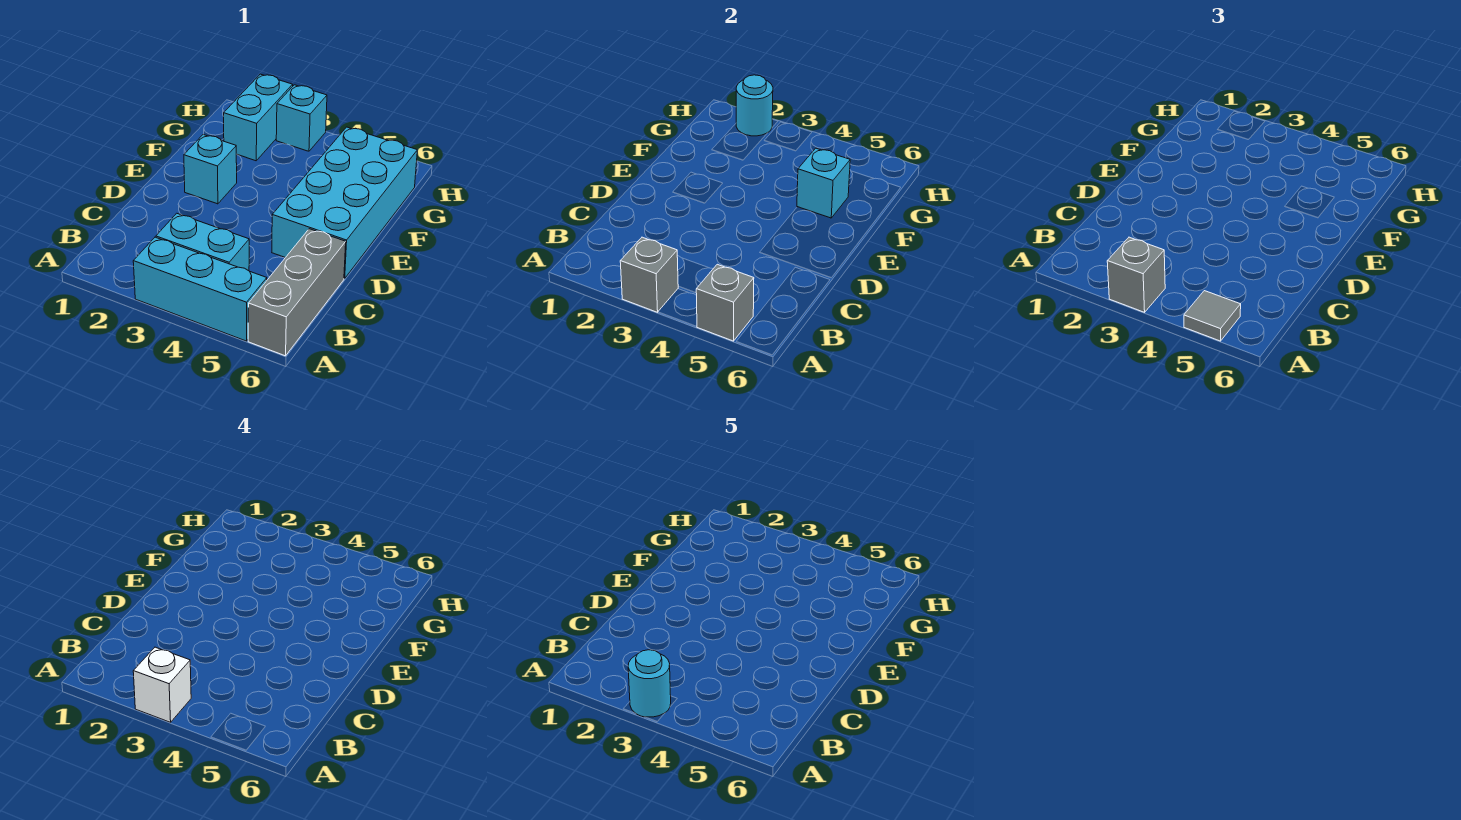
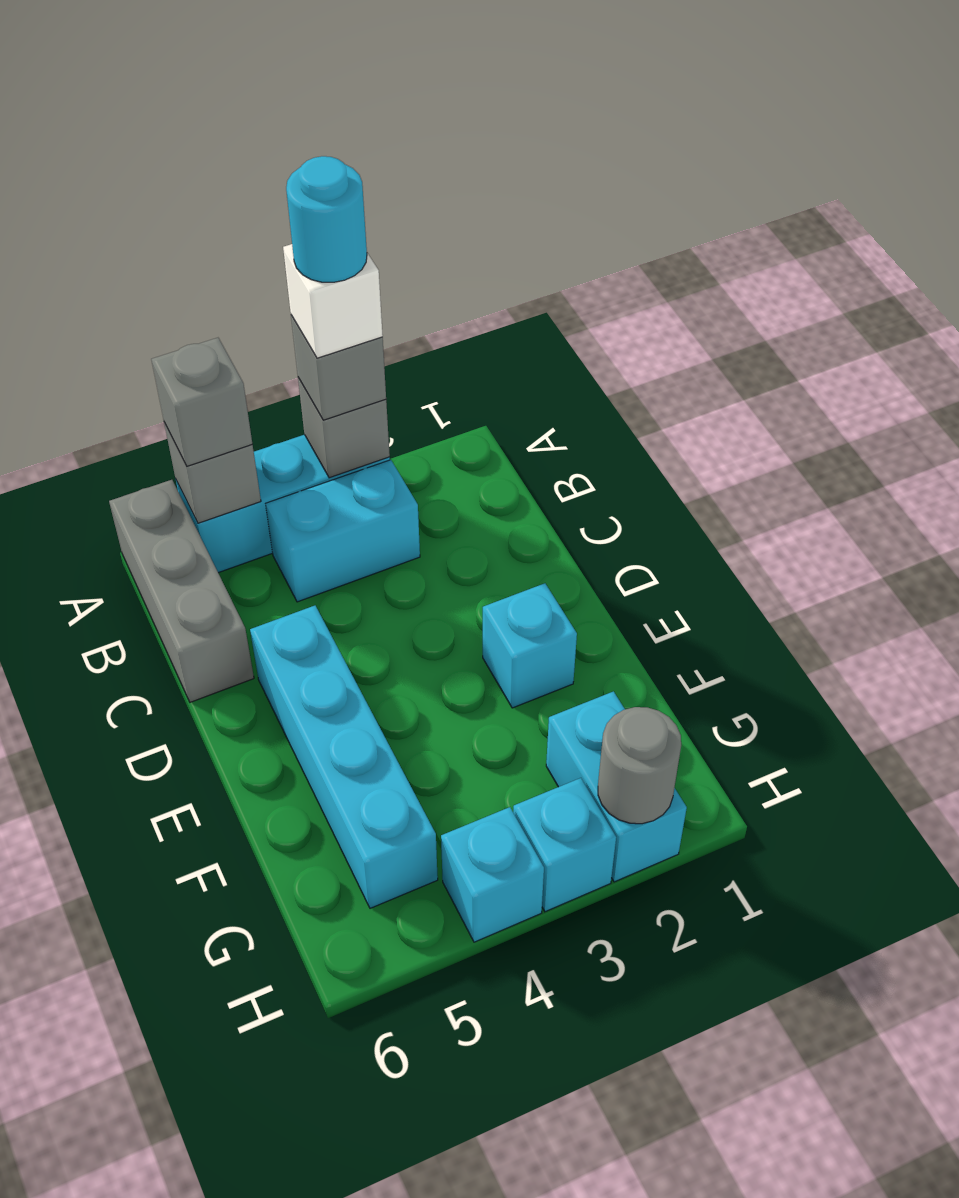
grey tile A5 level 3 -> grey brick A5 level 3
cyan brick D5:G6 level 1 -> cyan brick D5:G5 level 1
cyan brick F5 level 2 -> cyan brick H4 level 1
cyan round brick H2 level 2 -> grey round brick H2 level 2

